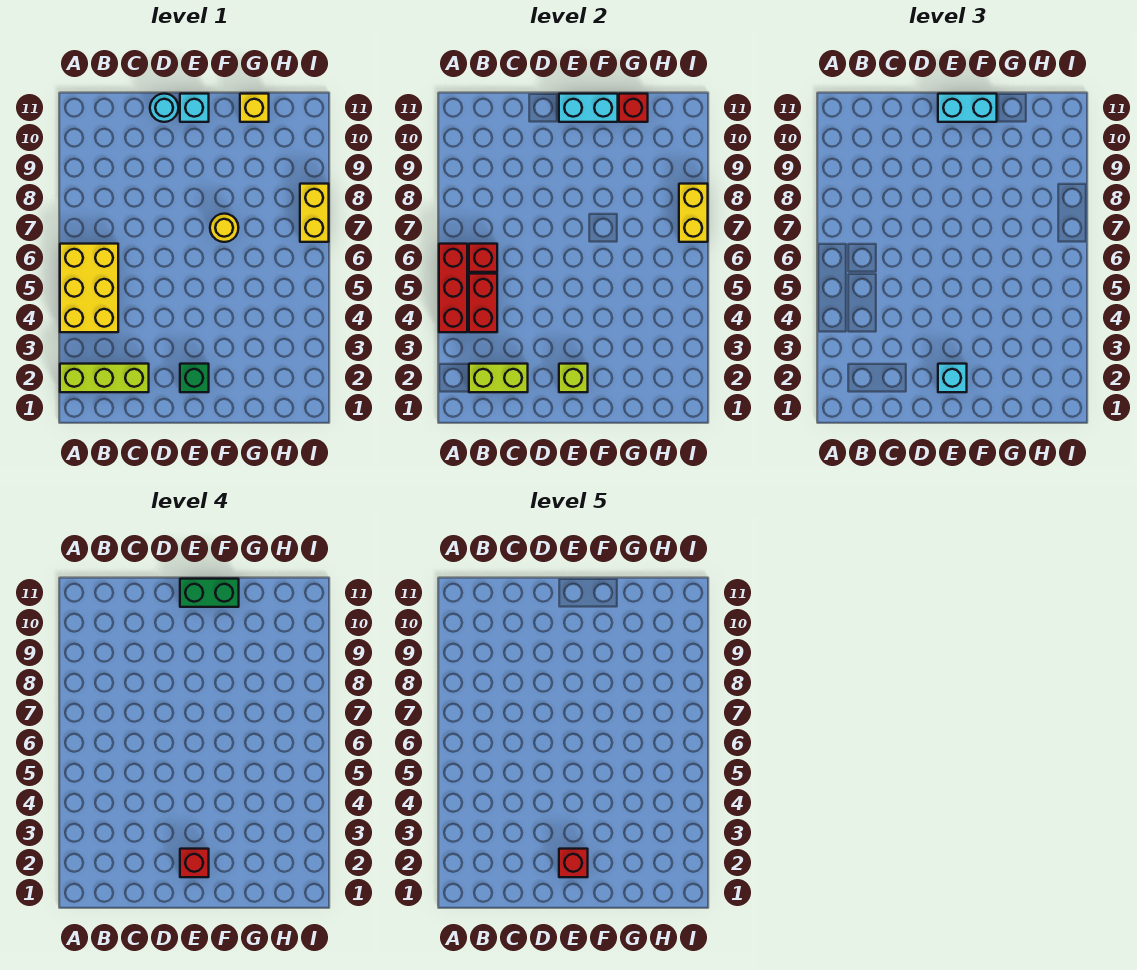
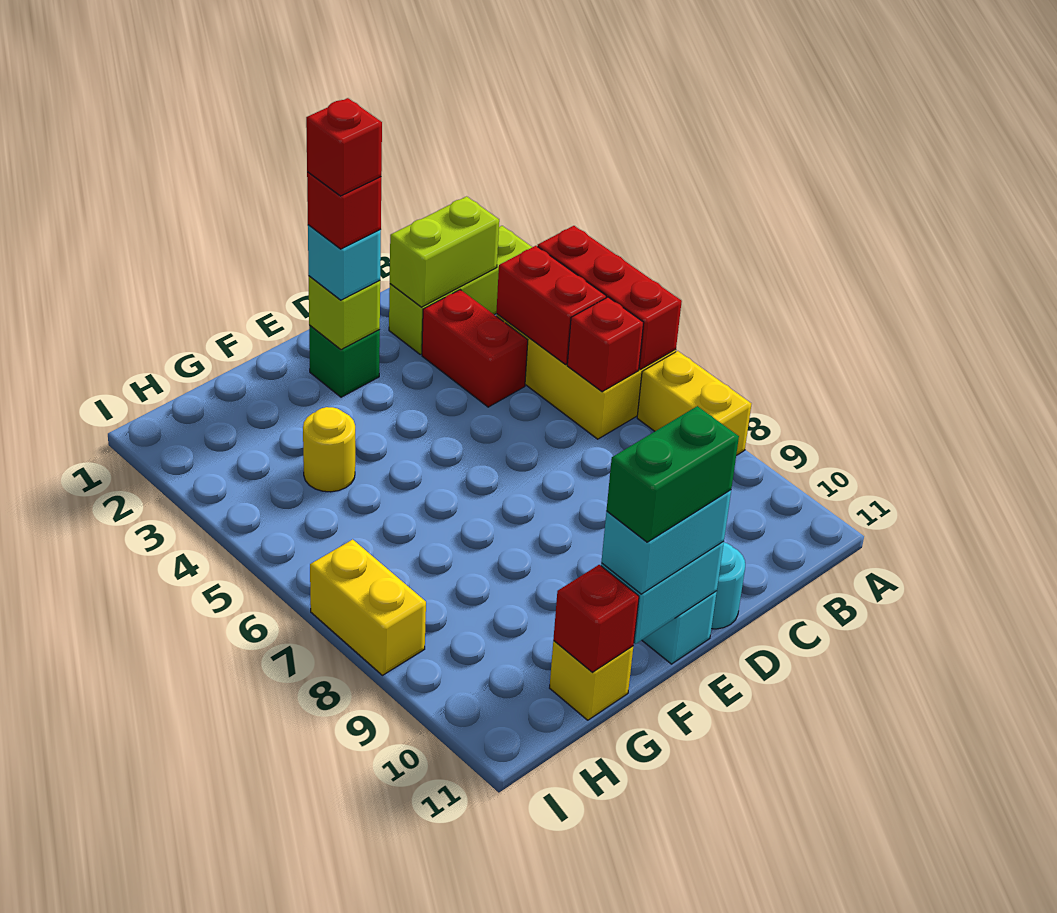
none -> red brick C3:C4 level 1
yellow round brick F7 level 1 -> yellow round brick G4 level 1
yellow brick I7:I8 level 2 -> yellow brick A7:A8 level 1

